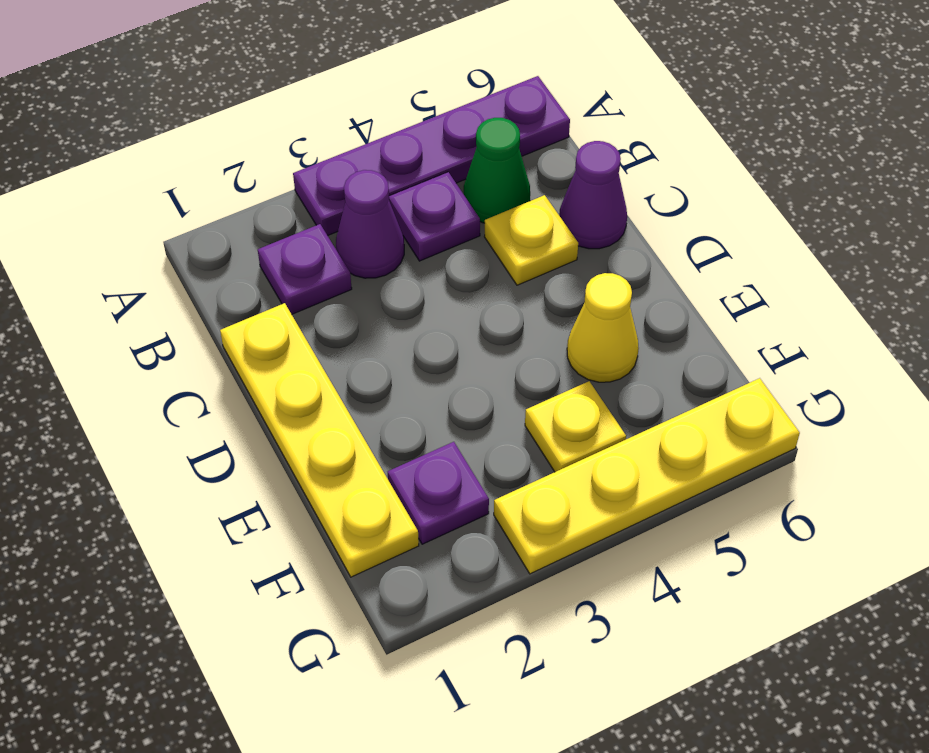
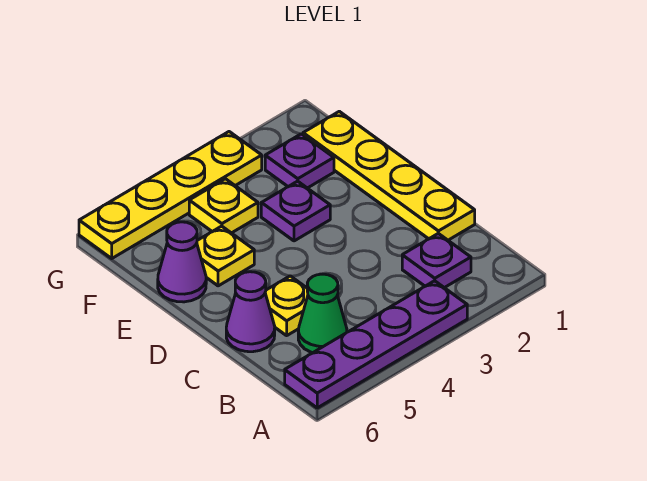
purple cone B3 level 1 -> purple cone E6 level 1
purple plate B4 level 1 -> purple plate E3 level 1
yellow cone E5 level 1 -> yellow plate E5 level 1

